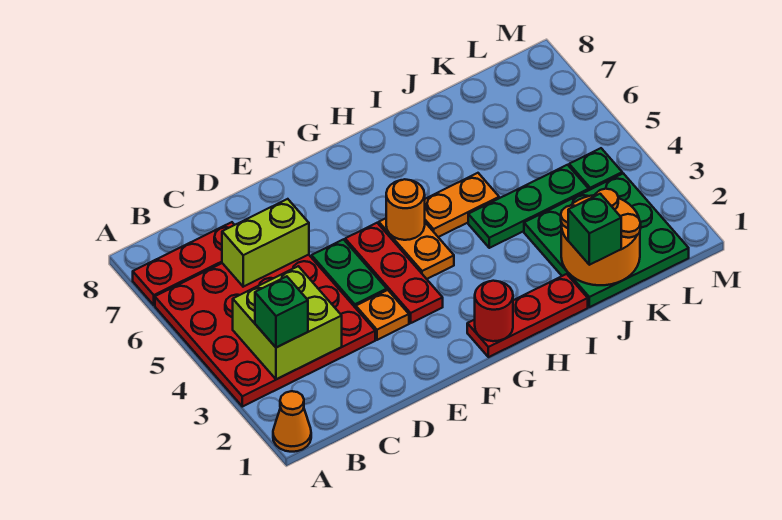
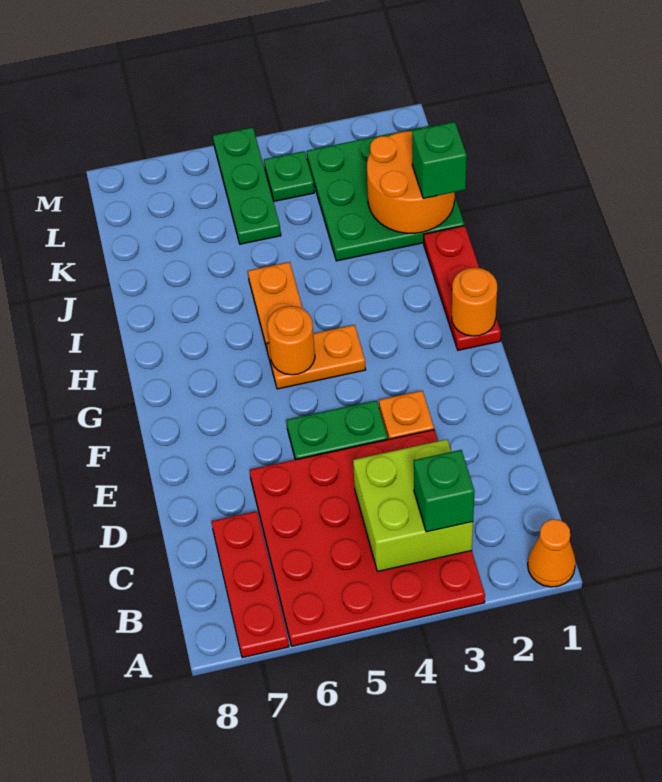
lime brick C6:D6 level 2 -> none
red plate F3:F5 level 1 -> none
red round brick G1 level 2 -> orange round brick G1 level 2
green plate I4:K4 level 1 -> green plate K5:M5 level 1

